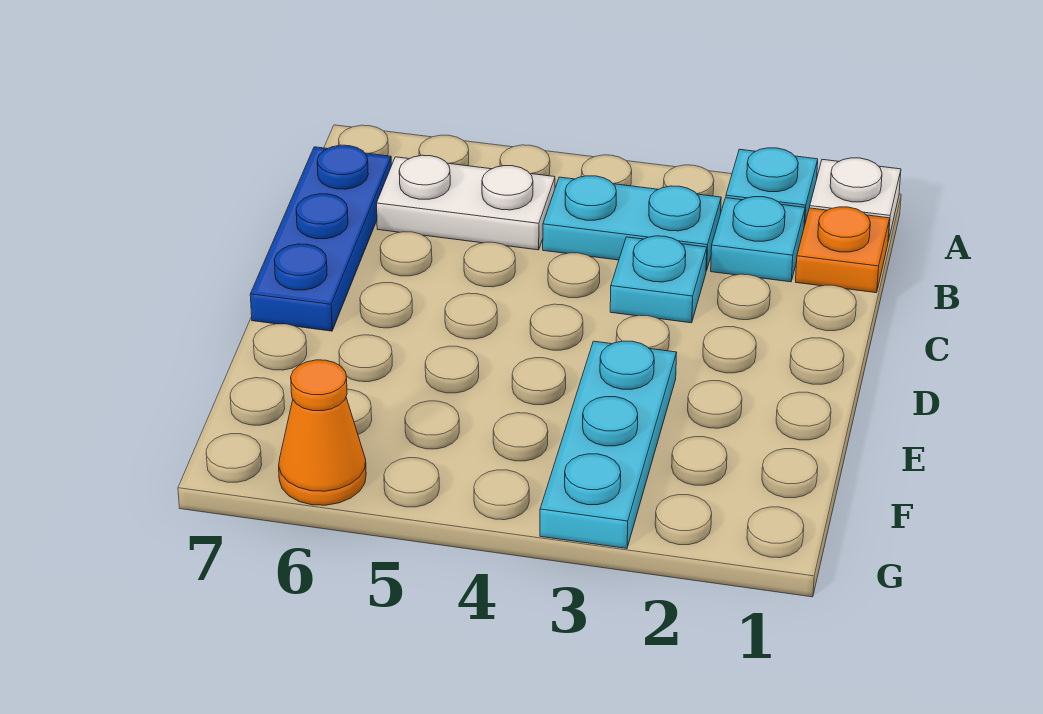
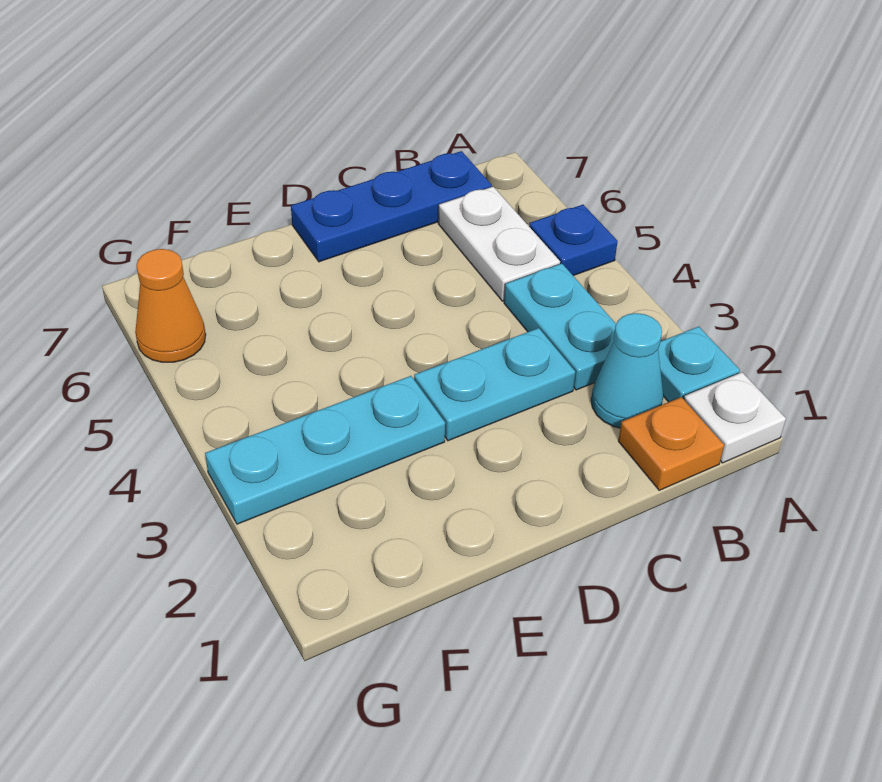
none -> blue plate A5 level 1
cyan plate B2 level 1 -> cyan cone B2 level 1
cyan plate C3 level 1 -> cyan plate C3:D3 level 1

